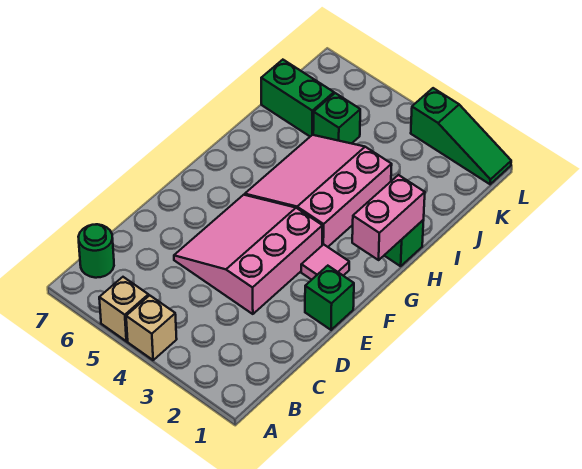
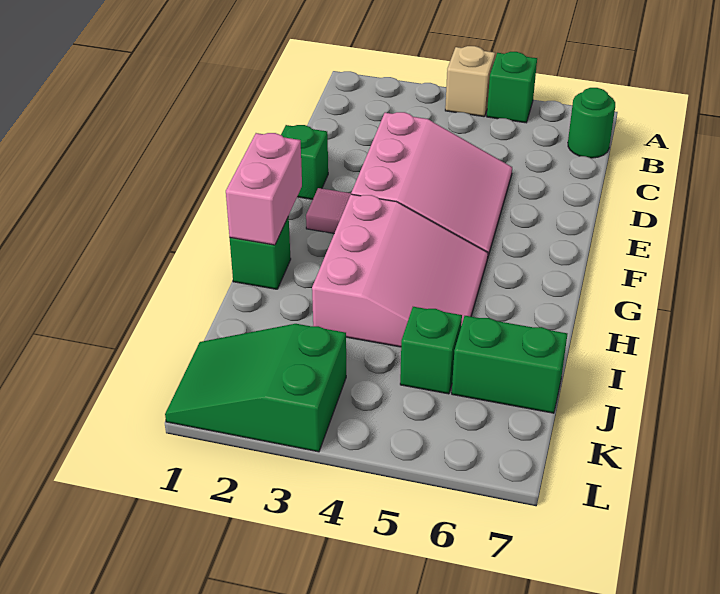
tan brick A5 level 1 -> green brick A5 level 1
green slope L1:L3 level 1 top 3 -> green slope K1:L3 level 1 top 3

